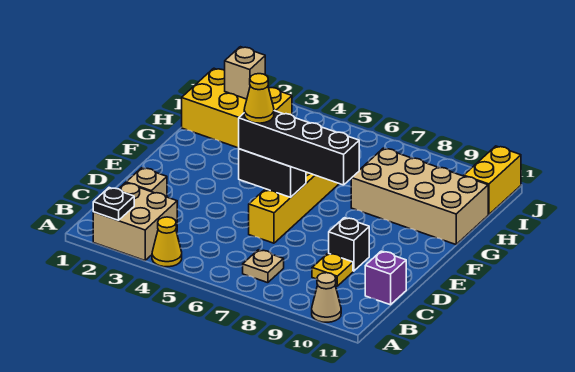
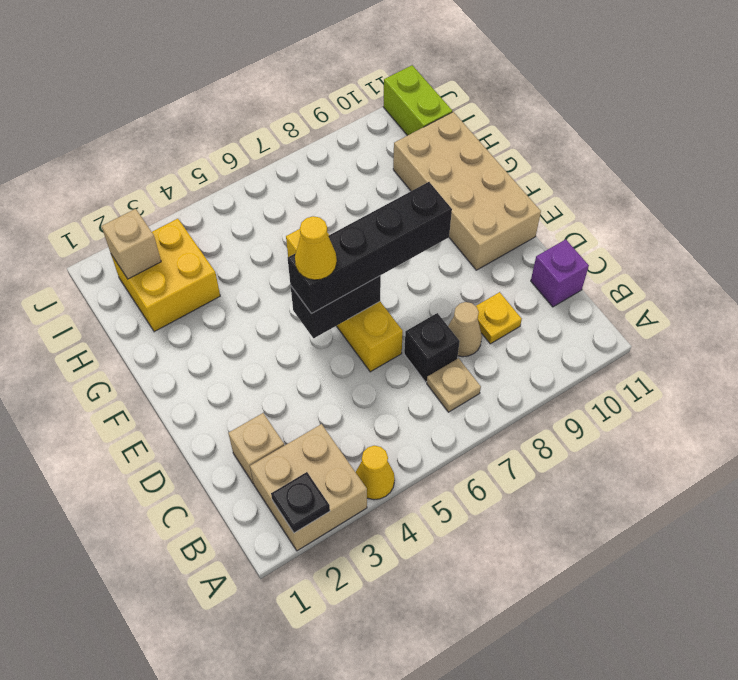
tan cone A10 level 1 -> tan cone C8 level 1
black brick D9 level 1 -> black brick C7 level 1
tan brick G8:H11 level 1 -> tan brick E10:H11 level 1
yellow brick H1:I3 level 1 -> yellow brick H2:I3 level 1
yellow brick I11:J11 level 1 -> lime brick I11:J11 level 1

